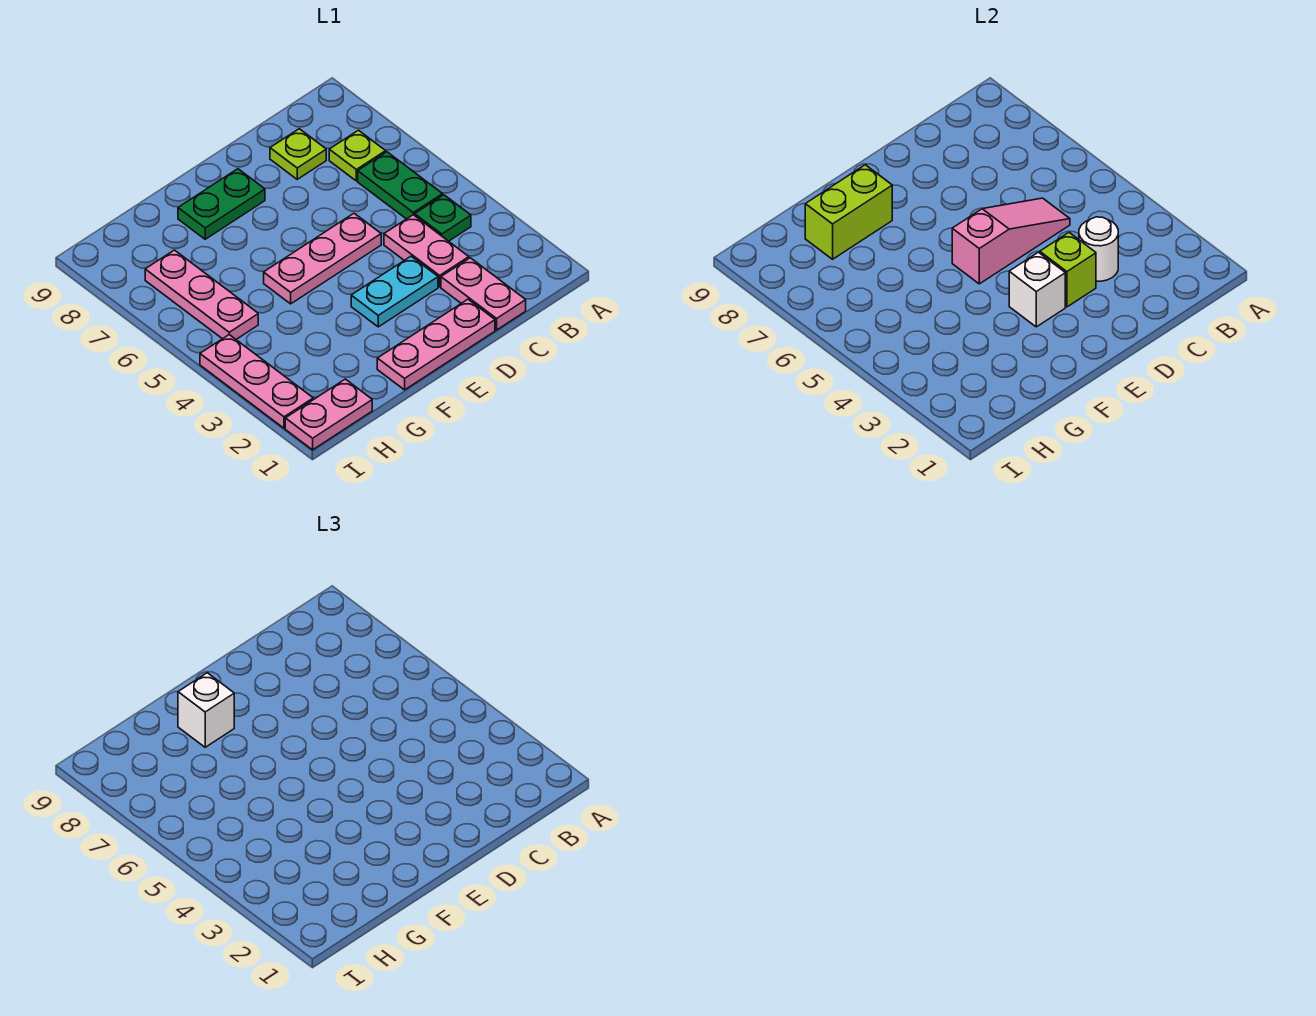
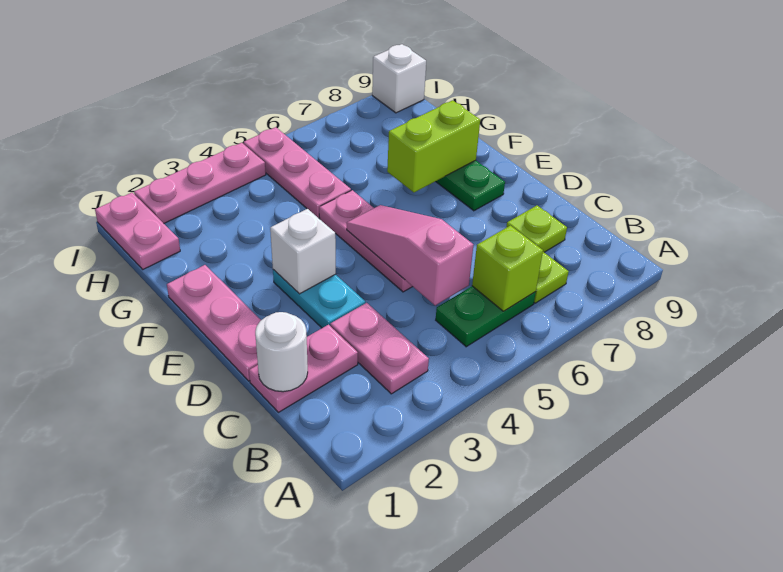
green plate B4 level 1 -> none
pink plate C3:C4 level 1 -> pink plate B3:C3 level 1
white round brick C3 level 2 -> white round brick C1 level 2
pink slope C5:E5 level 2 top E -> pink slope C5:E5 level 2 top C
lime brick D3 level 2 -> lime brick B6 level 2
lime brick F8:G8 level 2 -> lime brick F7:F8 level 2
white brick F8 level 3 -> white brick I9 level 1
pink plate H5:H7 level 1 -> pink plate G5:I5 level 1

